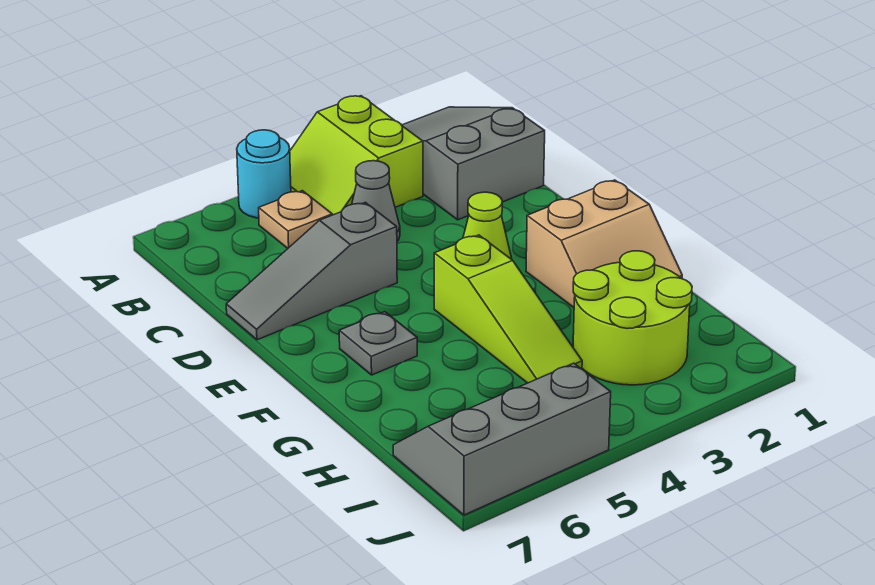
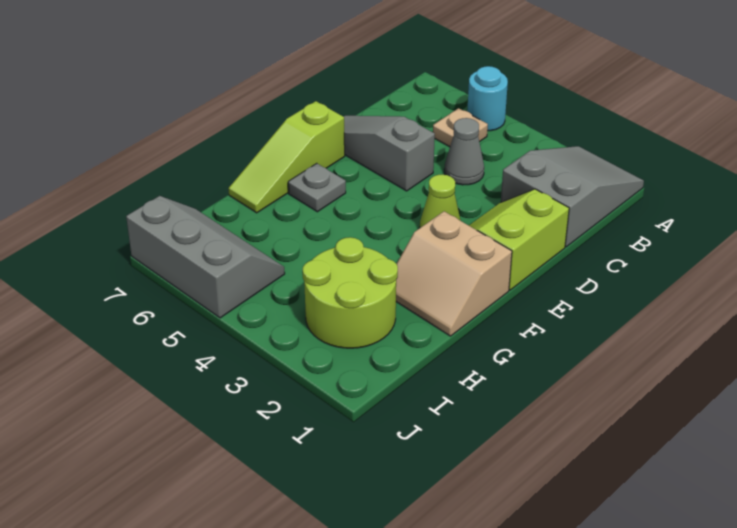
lime slope A3:B4 level 1 top 3 -> lime slope D1:E2 level 1 top 1
lime slope F4:H4 level 1 top F -> lime slope E7:G7 level 1 top E

